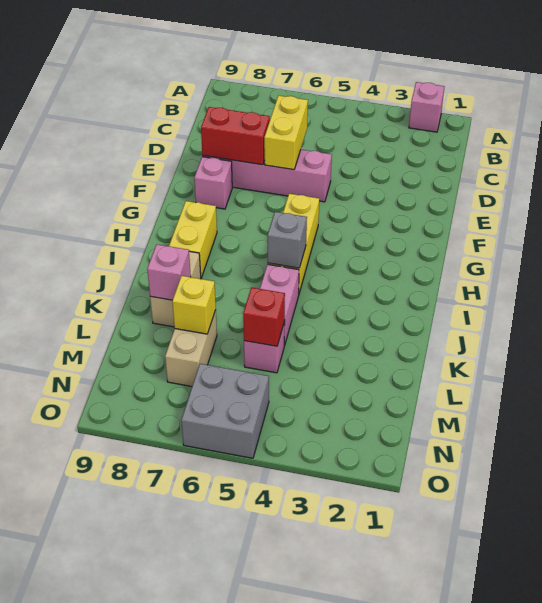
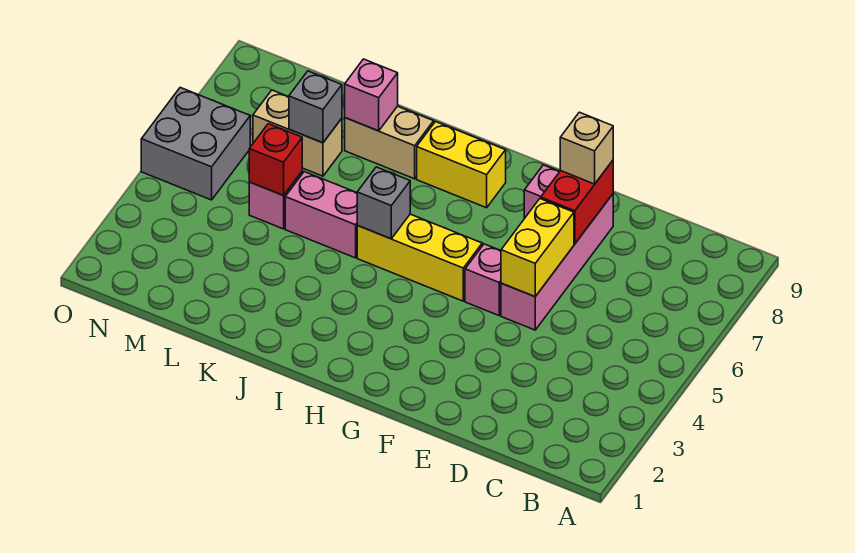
pink brick A2 level 1 -> pink brick F5 level 1
yellow brick D6:E6 level 2 -> yellow brick E5:E6 level 2
none -> tan brick E8 level 3
yellow brick L7 level 2 -> grey brick L7 level 2

